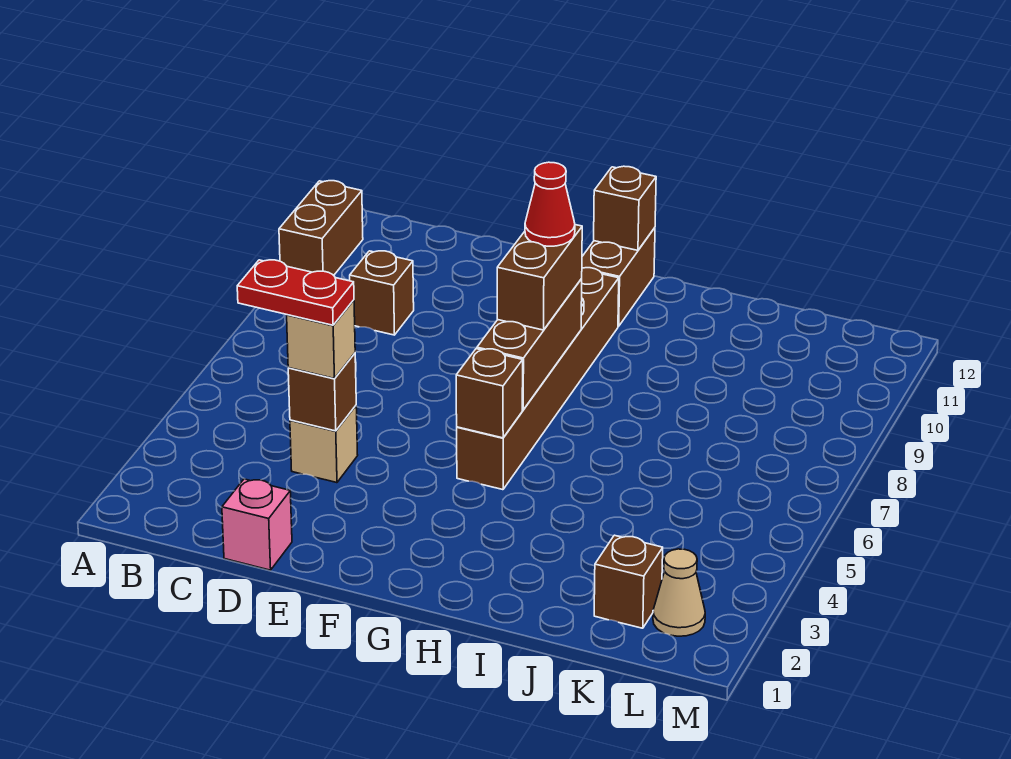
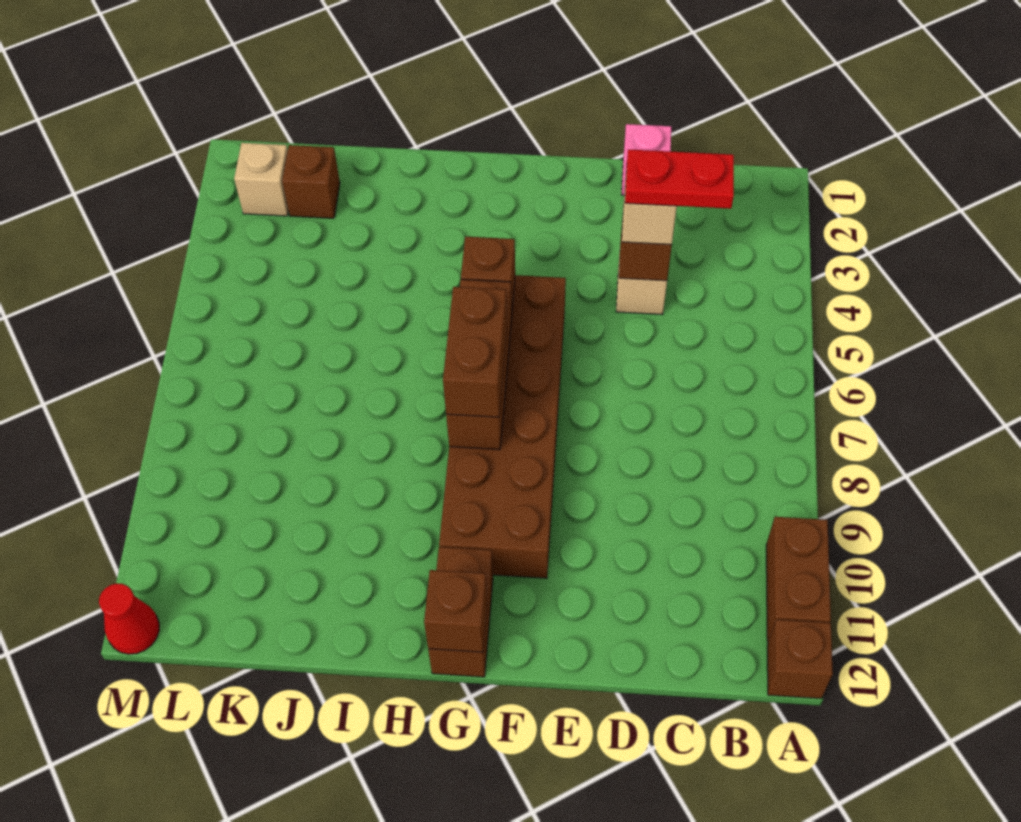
brown brick C9 level 1 -> brown brick A12 level 1
brown brick G5:G10 level 1 -> brown brick F5:G10 level 1
red cone G8 level 4 -> red cone M12 level 1
tan cone L2 level 1 -> tan brick L2 level 1

